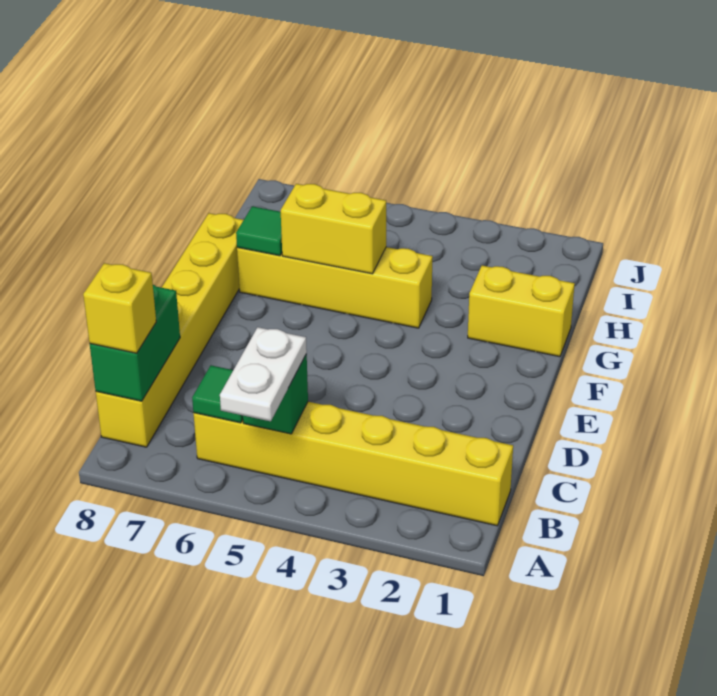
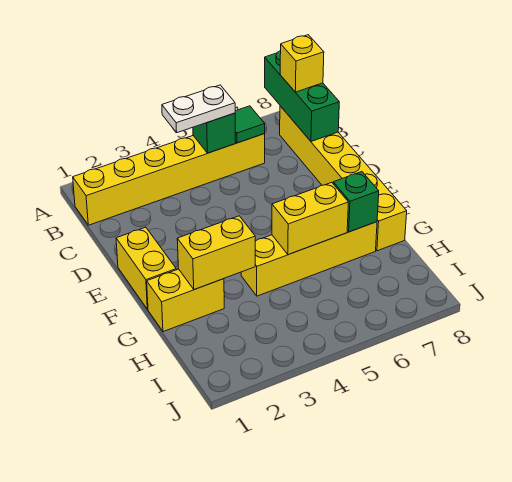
white plate A5:B5 level 3 -> white plate B4:B5 level 3
green brick B8:C8 level 2 -> green brick A8:C8 level 2
none -> yellow brick E1:F1 level 1
none -> yellow brick G2:G3 level 2
green tile G7 level 2 -> green brick G7 level 2

